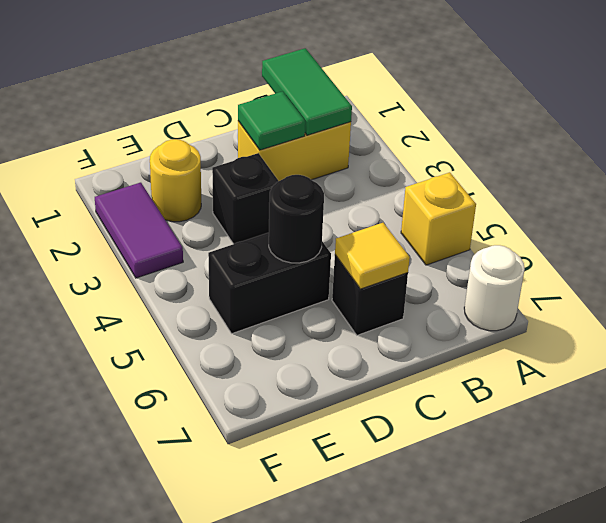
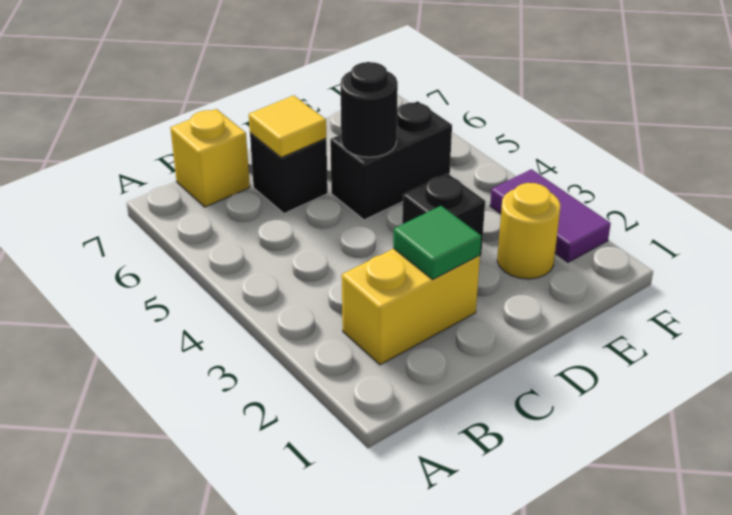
yellow brick A5 level 1 -> yellow brick B7 level 1
white round brick A7 level 1 -> none
green tile B1:B2 level 2 -> none

